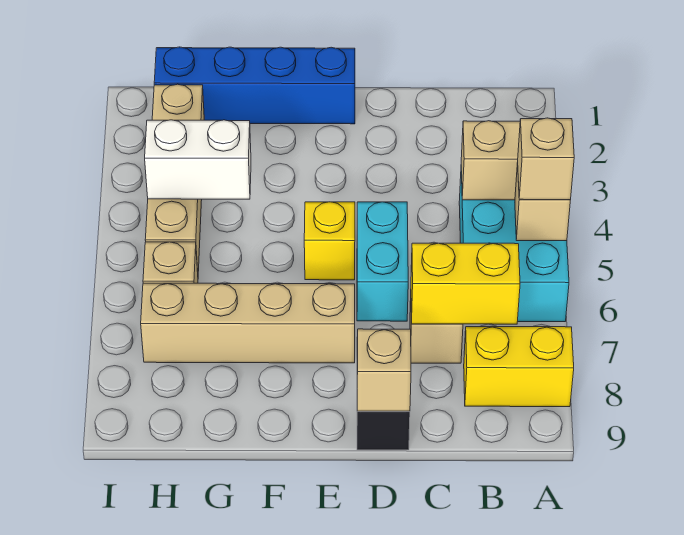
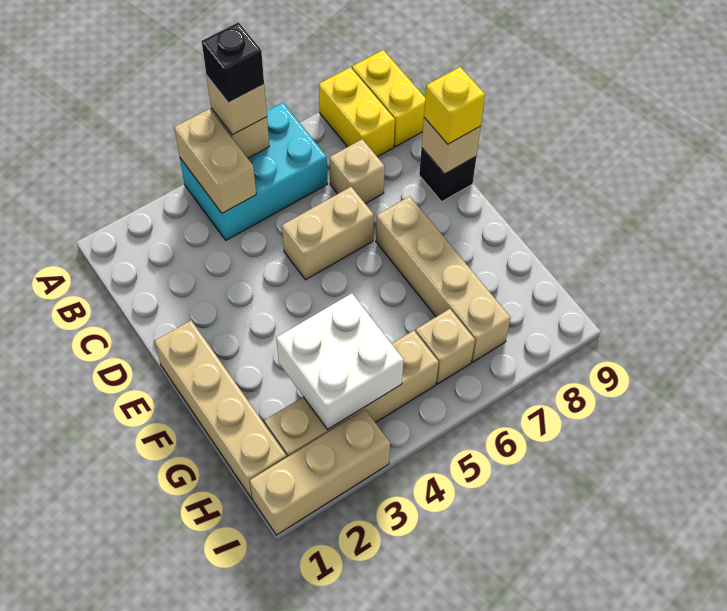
none -> black brick A5 level 4
yellow brick B7:C7 level 2 -> yellow brick A9:B9 level 1
cyan brick D5:D6 level 1 -> tan brick D5:D6 level 1
blue brick E1:H1 level 1 -> tan brick E1:H1 level 1
yellow brick E5 level 1 -> yellow brick D9 level 3
white brick G4:H4 level 2 -> white brick G3:H4 level 2
none -> tan brick I1:I3 level 1

